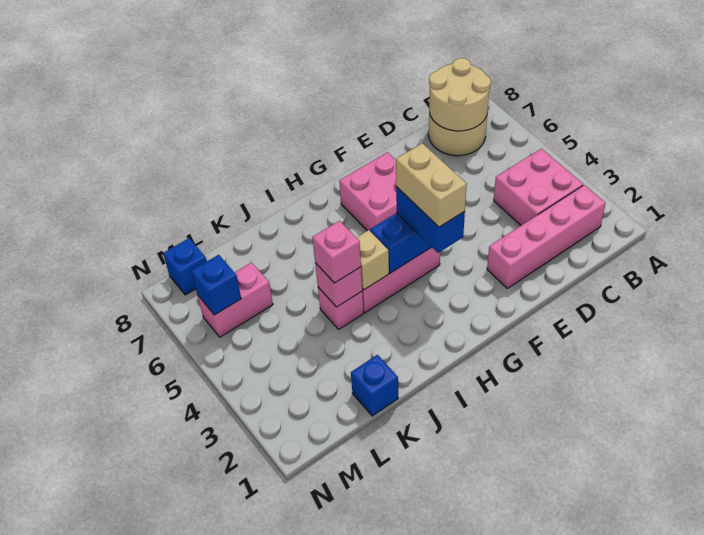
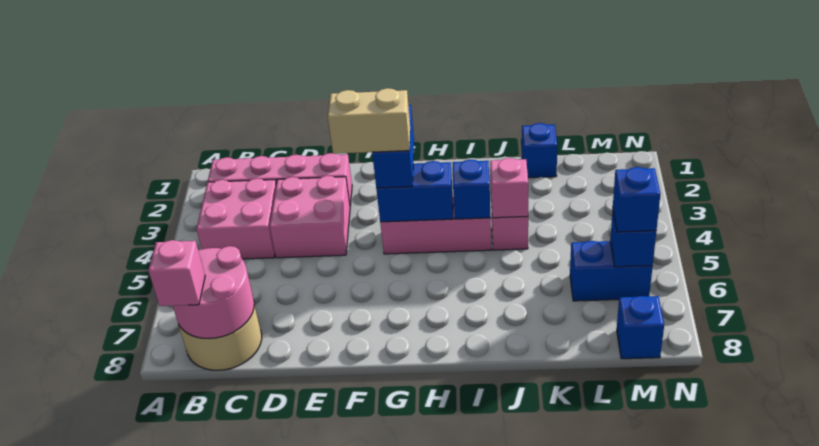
tan round brick B7:C8 level 2 -> pink round brick B7:C8 level 2
pink brick F6:G7 level 1 -> pink brick D3:E4 level 1
tan brick G3:G4 level 4 -> tan brick F4:G4 level 4
tan brick I4 level 2 -> blue brick I4 level 2
pink brick J4 level 3 -> pink brick B8 level 3
pink brick L6:M6 level 1 -> blue brick L6:M6 level 1
none -> blue brick M6 level 3

